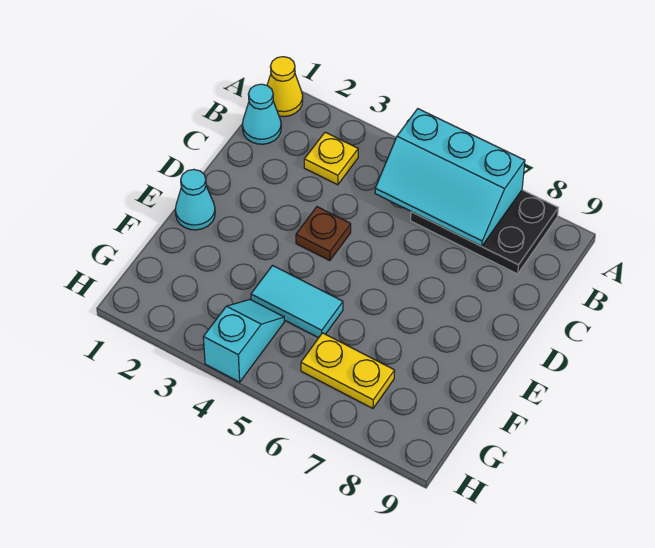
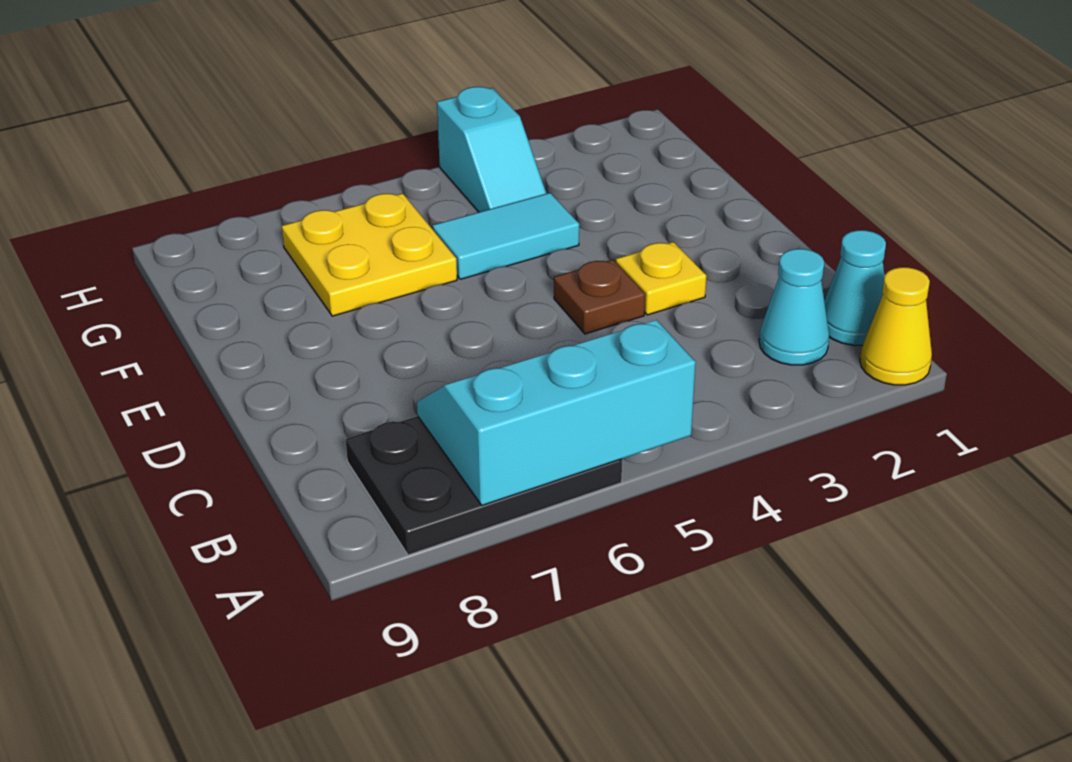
yellow plate B3 level 1 -> yellow plate D3 level 1
cyan cone E1 level 1 -> cyan cone B2 level 1
yellow plate G6:G7 level 1 -> yellow plate F6:G7 level 1

